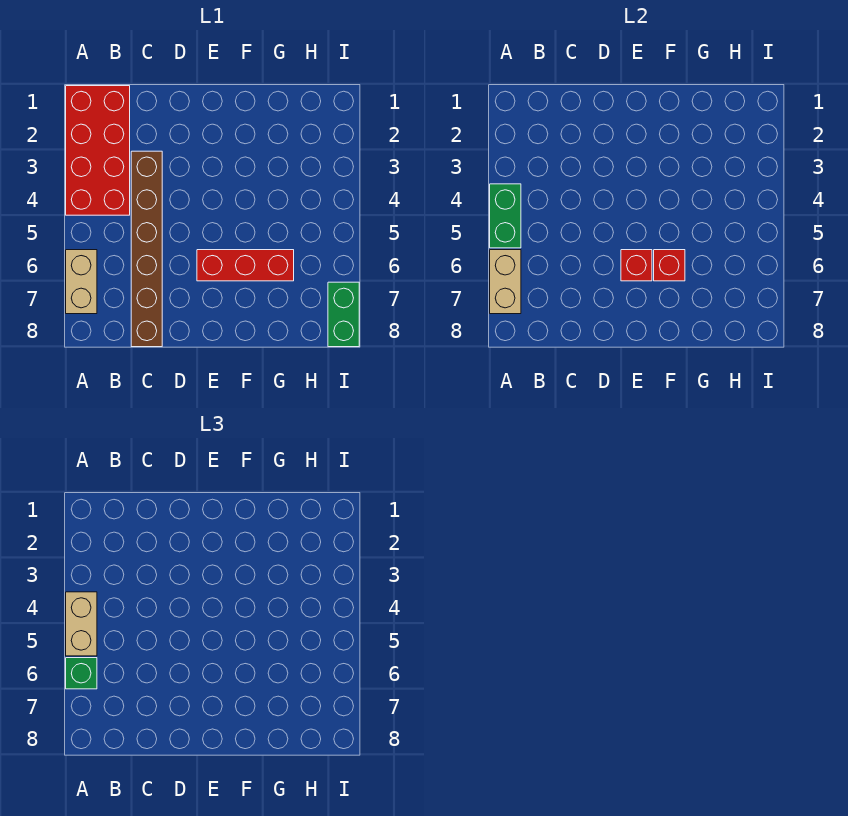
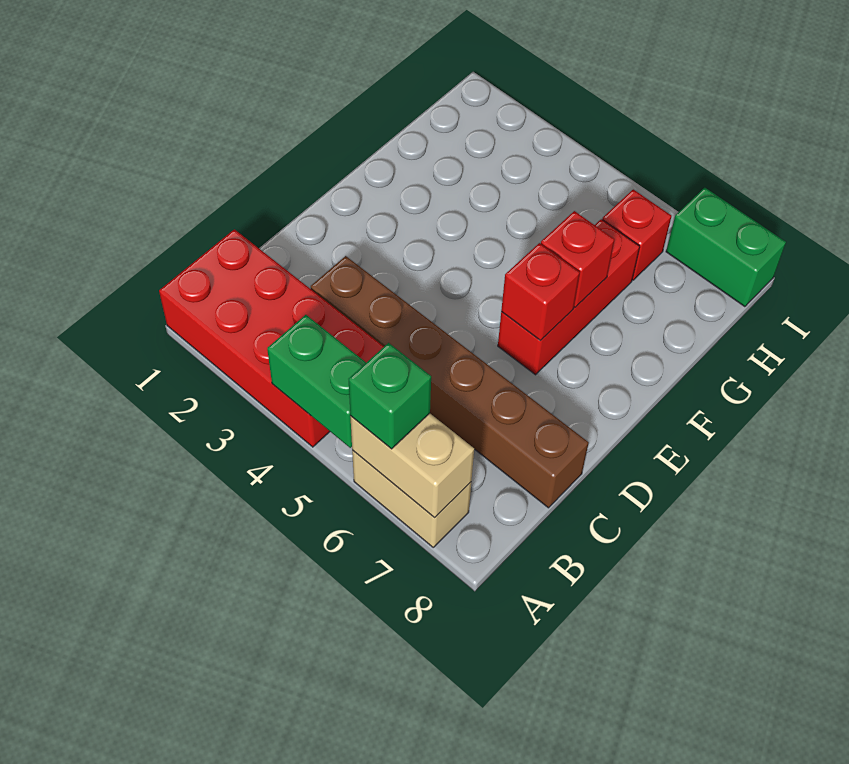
tan brick A4:A5 level 3 -> none
none -> red brick H6 level 1

